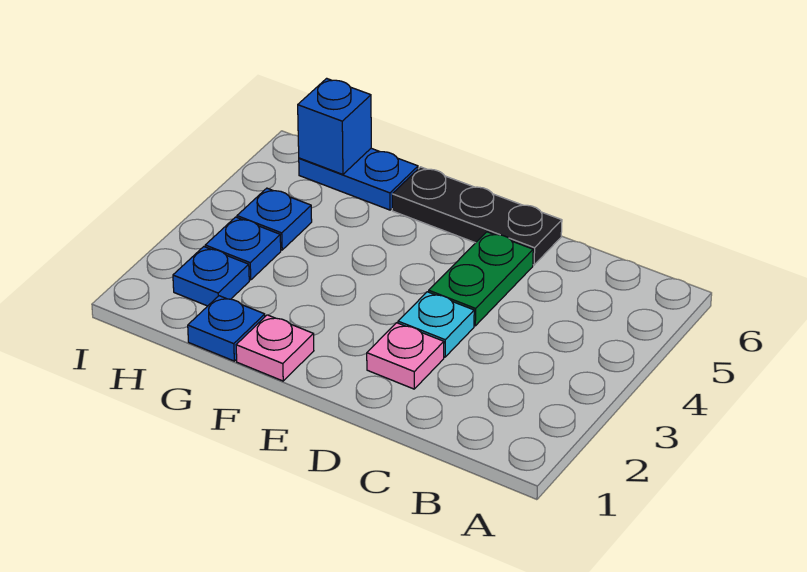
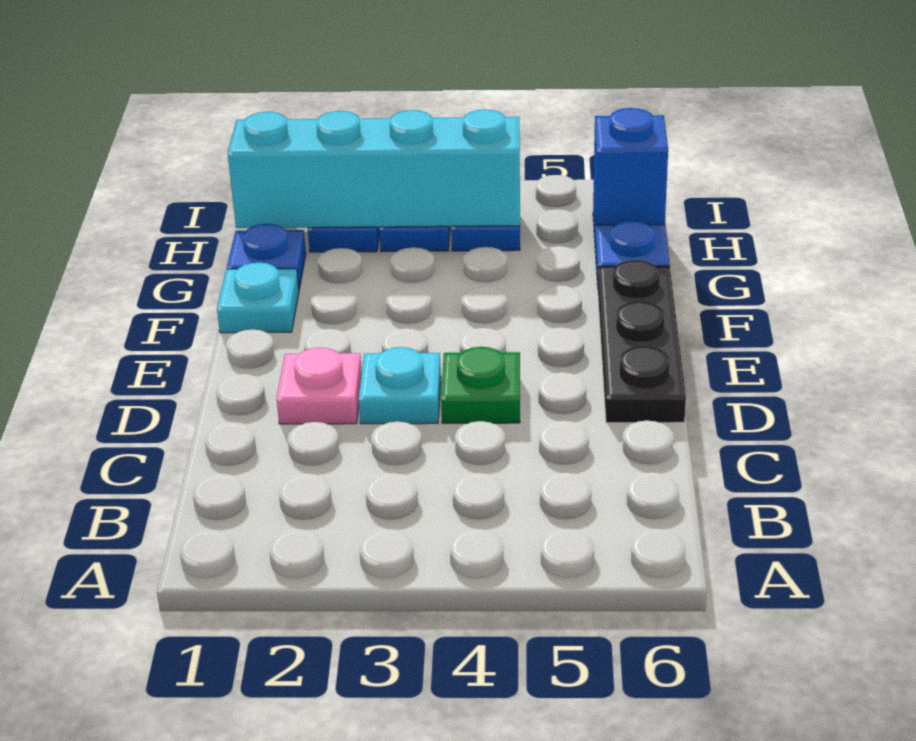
green plate D4:D5 level 1 -> green plate D4 level 1
pink plate F1 level 1 -> cyan plate F1 level 1
none -> cyan brick H1:H4 level 2

